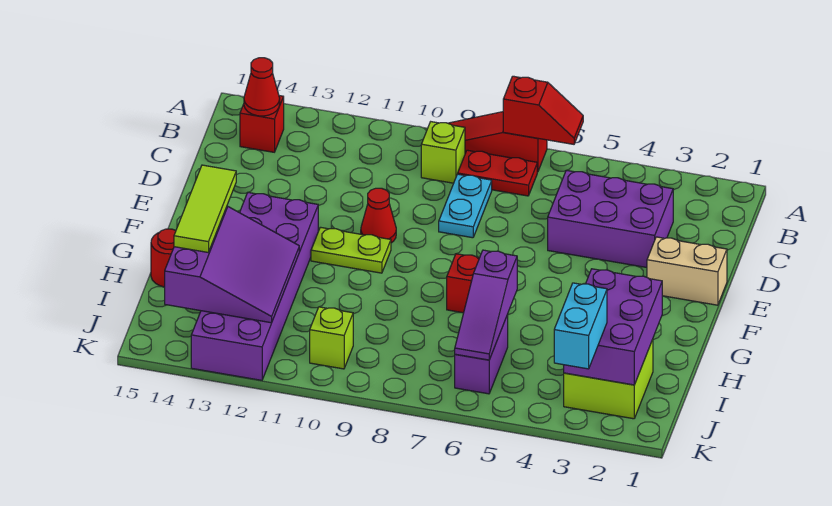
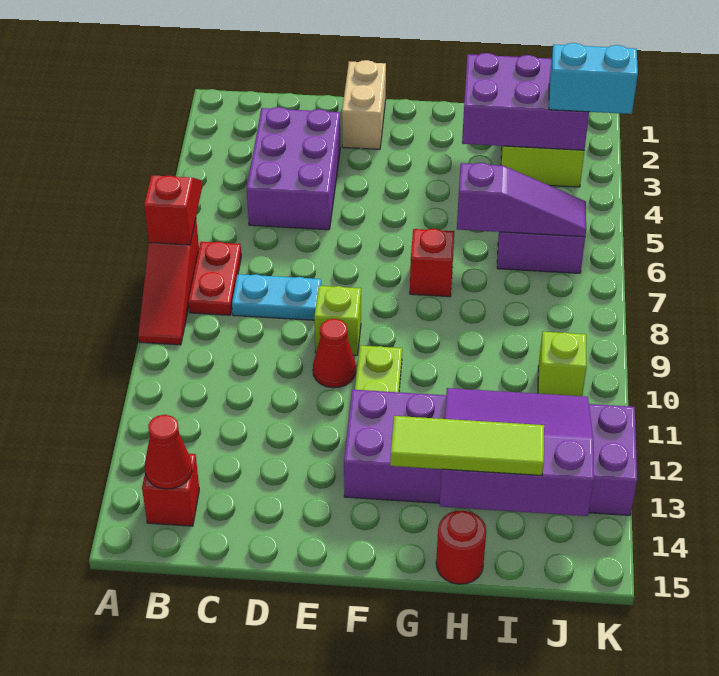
lime brick B9 level 1 -> lime brick E9 level 1

